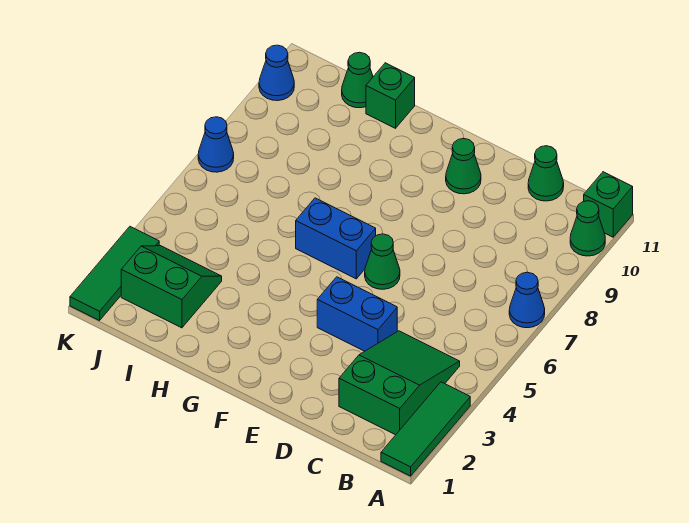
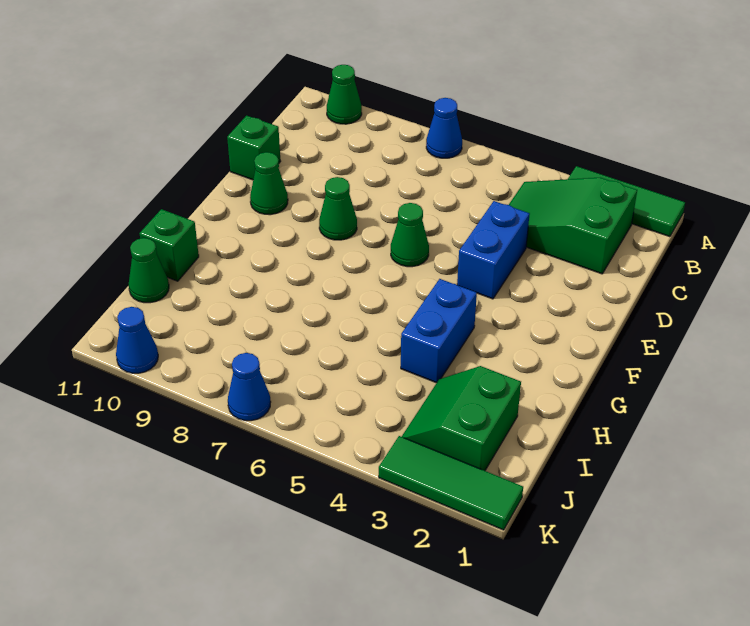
green brick A11 level 1 -> green brick D11 level 1
green cone C11 level 1 -> green cone E8 level 1
blue brick F6:G6 level 1 -> blue brick G4:H4 level 1

